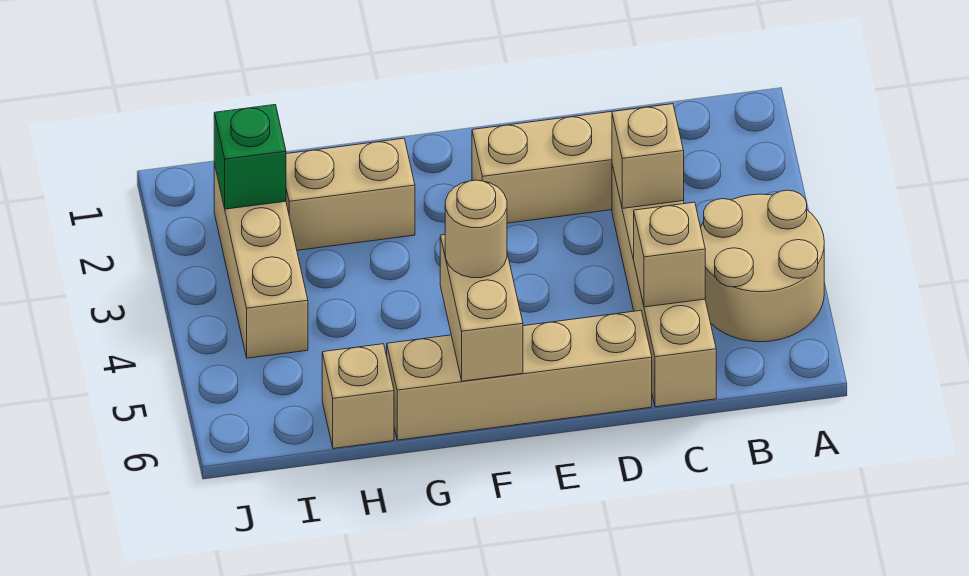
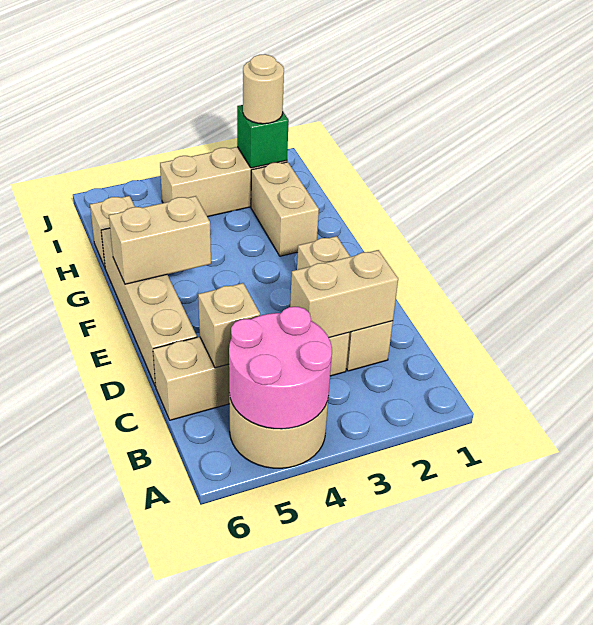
none -> pink round brick A4:B5 level 2
tan brick C3 level 2 -> tan brick C2:C3 level 2
tan round brick F5 level 3 -> tan round brick I2 level 3

